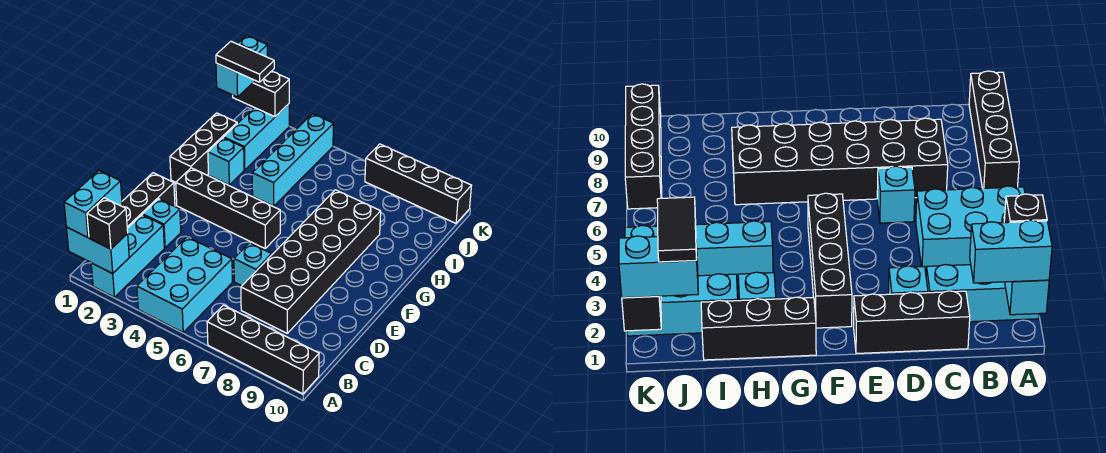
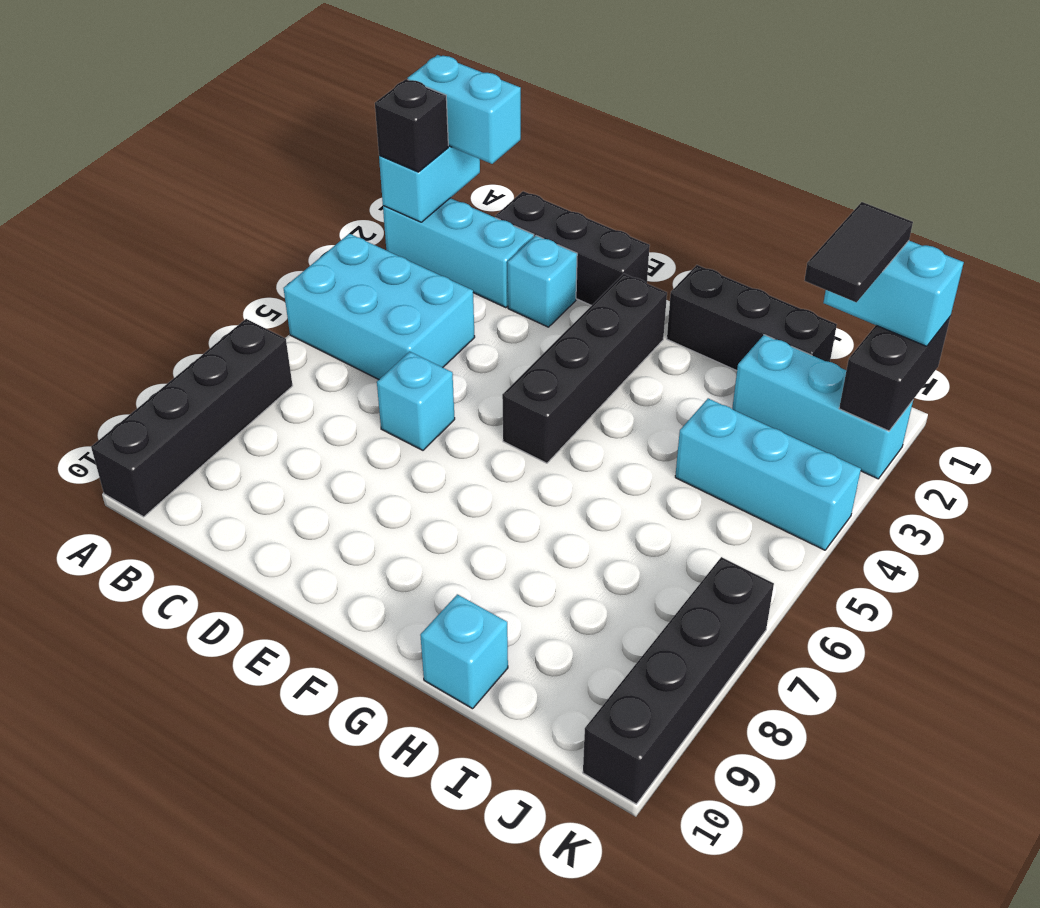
black brick C7:H8 level 1 -> none
cyan brick H2 level 1 -> cyan brick H10 level 1
cyan brick H4:K4 level 1 -> cyan brick I4:K4 level 1

